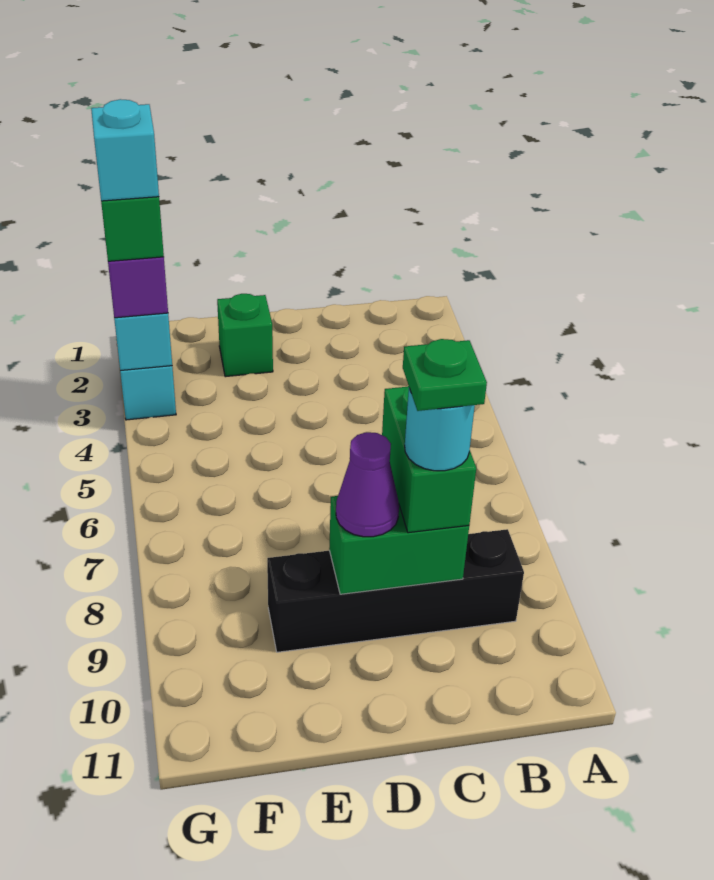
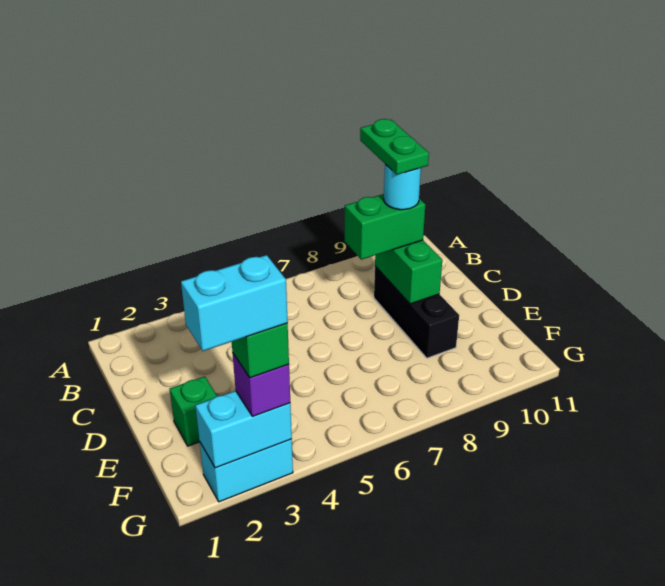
black brick B9:E9 level 1 -> black brick C9:E9 level 1
green plate C9 level 5 -> green plate B9:C9 level 5
purple cone D9 level 3 -> none
cyan brick G3 level 5 -> cyan brick G2:G3 level 5

